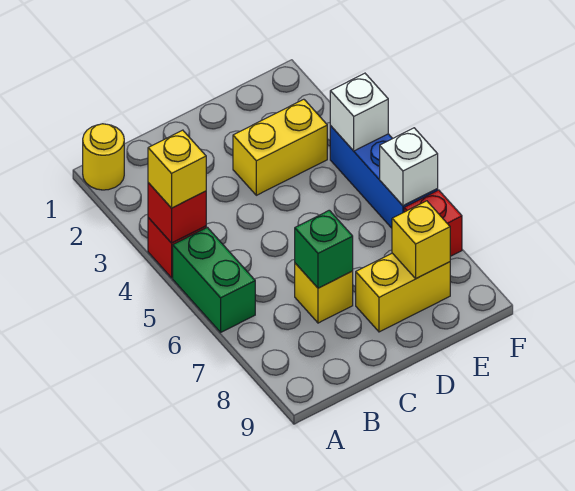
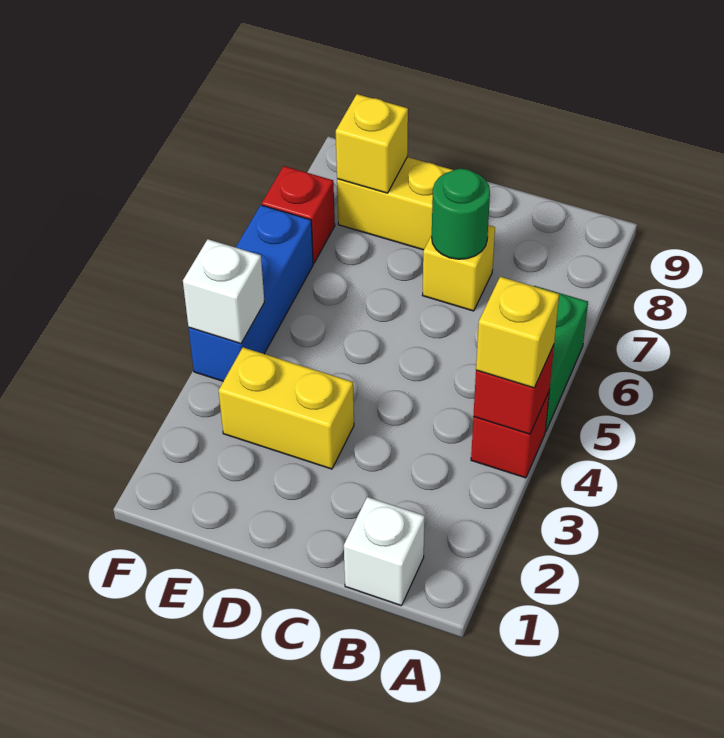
yellow round brick A1 level 1 -> none
green brick C7 level 2 -> green round brick C7 level 2
white brick F6 level 2 -> white brick B1 level 1

